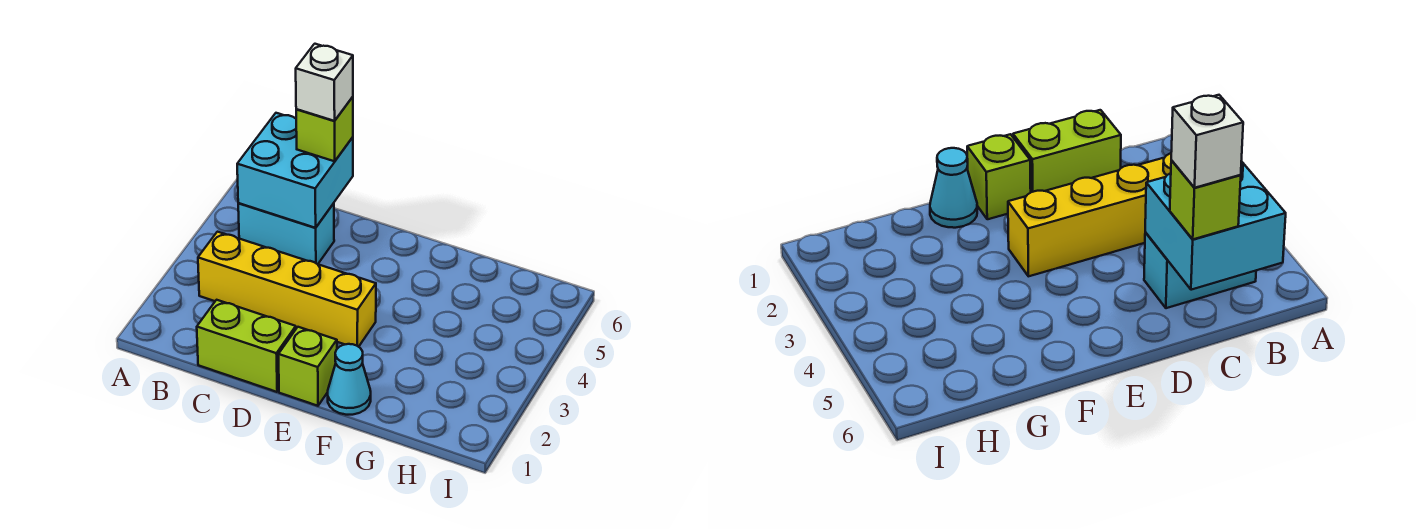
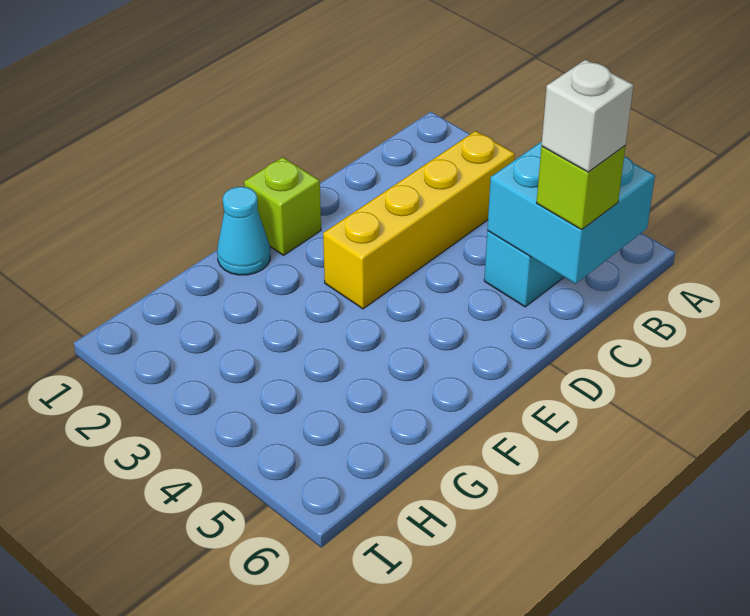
lime brick C1:D1 level 1 -> none

